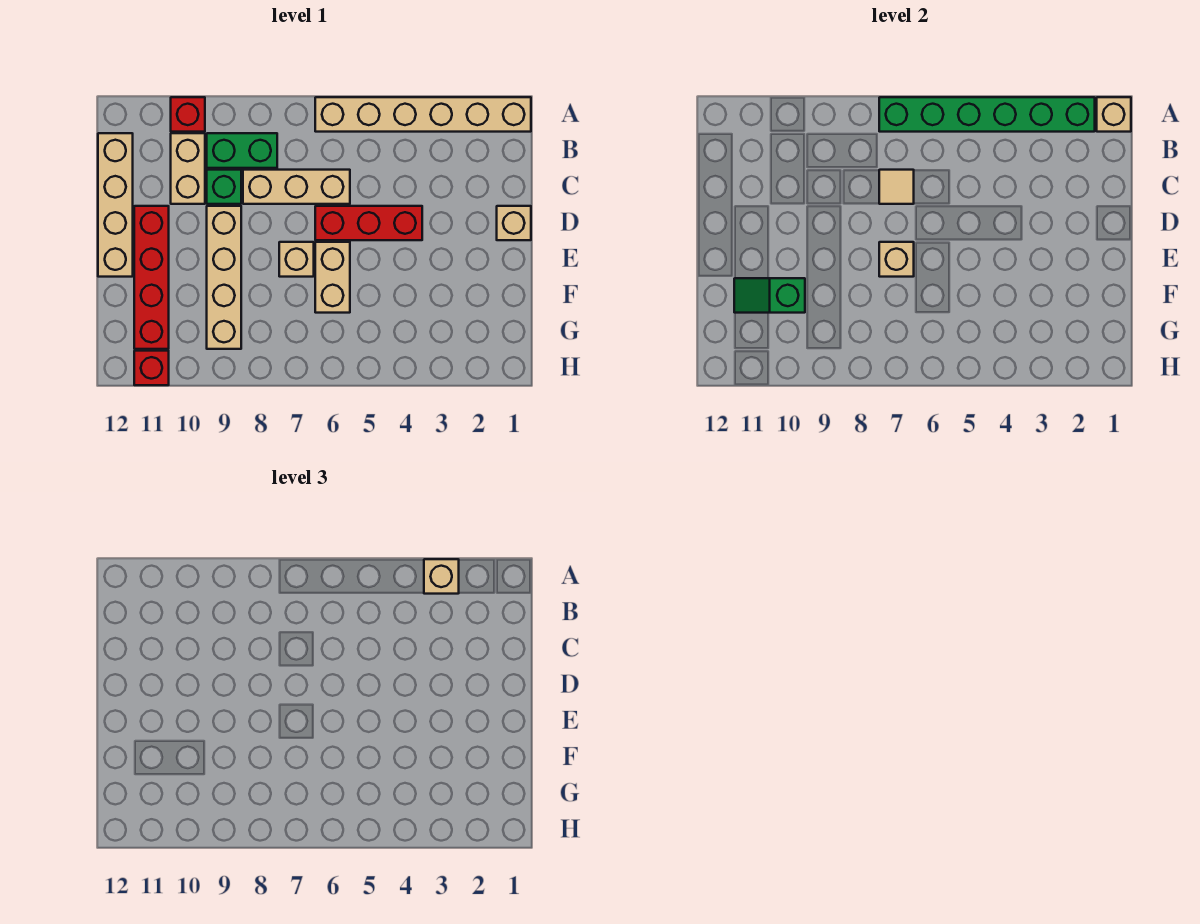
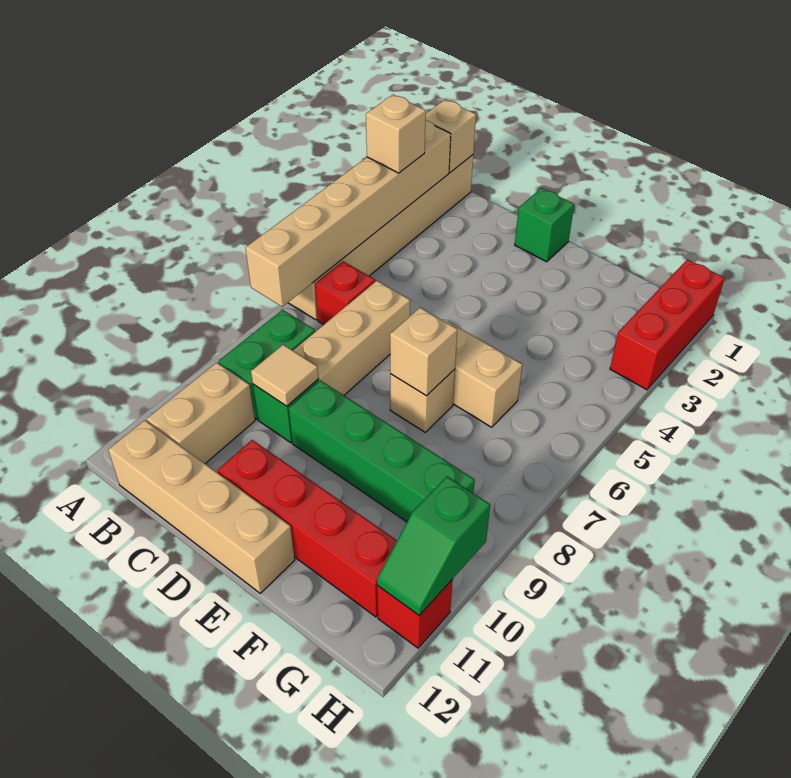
green brick A2:A7 level 2 -> tan brick A2:A7 level 2
red brick A10 level 1 -> red brick B6 level 1
tan brick B10:C10 level 1 -> tan brick B10:B11 level 1
tan tile C7 level 2 -> tan tile C9 level 2
tan brick D1 level 1 -> green brick D1 level 1
red brick D4:D6 level 1 -> red brick H1:H3 level 1
tan brick D9:G9 level 1 -> green brick D9:G9 level 1
green slope F10:F11 level 2 top 10 -> green slope H10:H11 level 2 top 10

